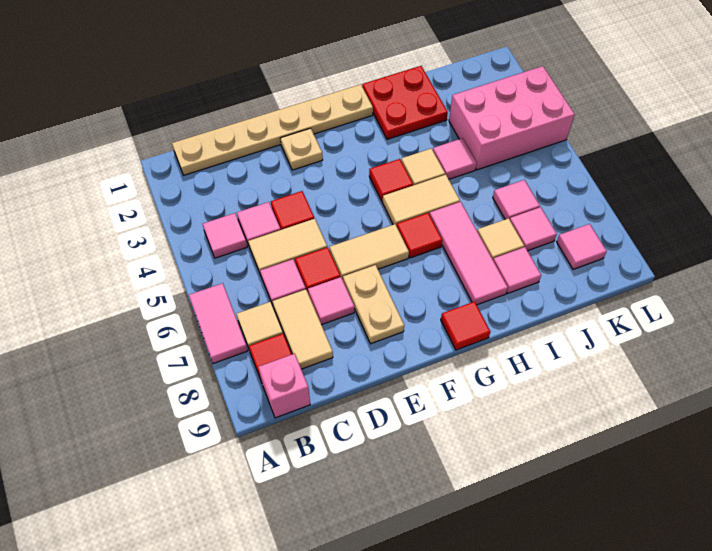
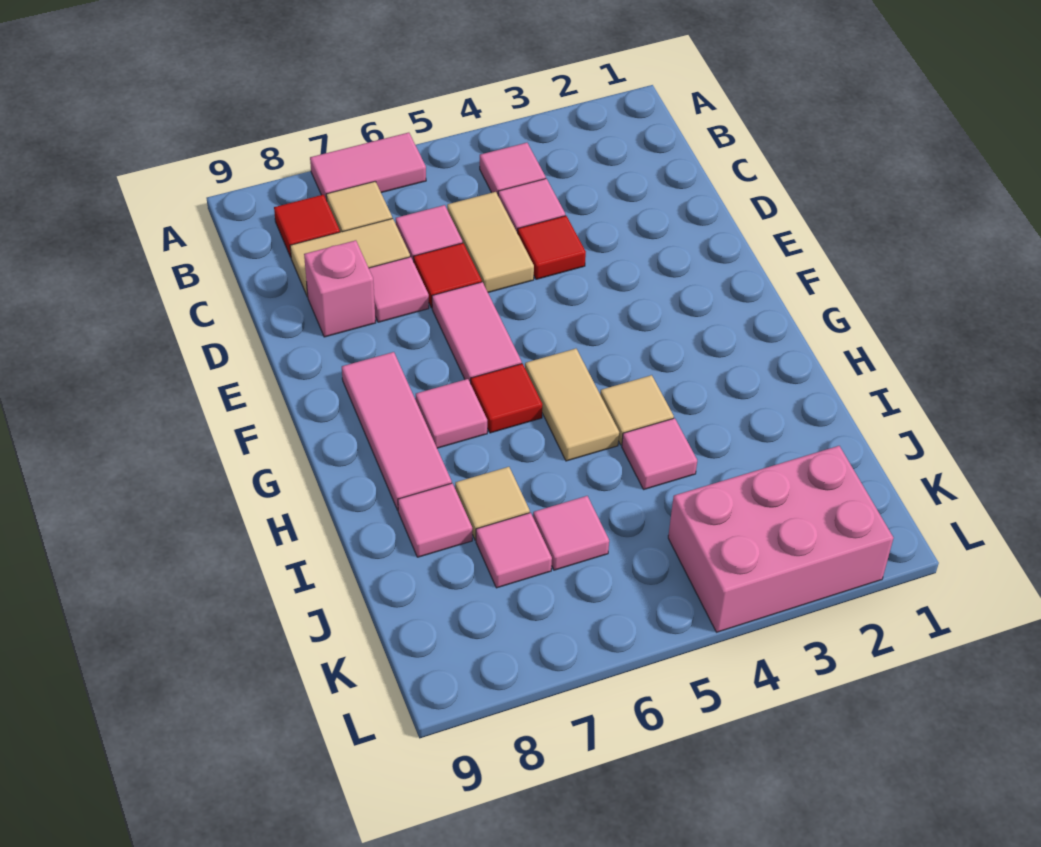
tan plate B1:G1 level 1 -> none
pink brick B9 level 1 -> pink brick D8 level 1
tan plate E2 level 1 -> none
tan tile E6:F6 level 1 -> pink tile E6:F6 level 1
tan plate E7:E8 level 1 -> none
red tile G4 level 1 -> none
red tile G9 level 1 -> none
red plate H1:I2 level 1 -> none
pink tile H6:H8 level 1 -> pink tile F8:H8 level 1
pink brick J3:L4 level 1 -> pink brick K2:L4 level 1
pink tile K8 level 1 -> pink tile G7 level 1

